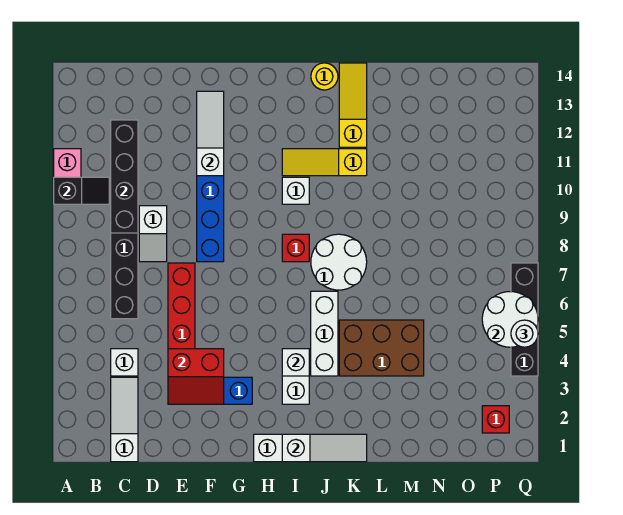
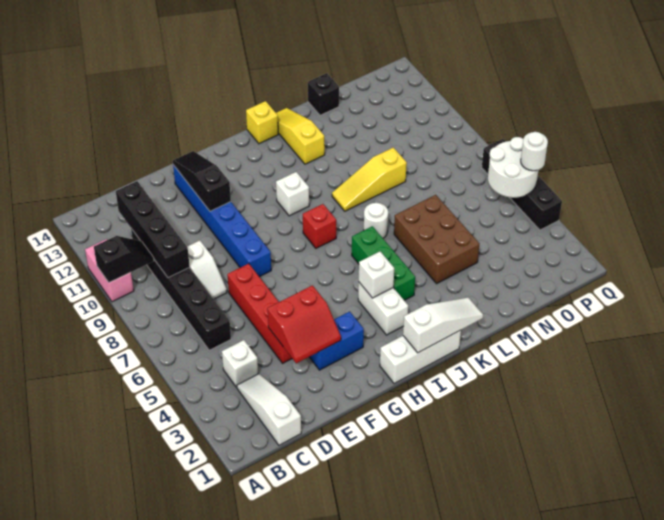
white slope F11:F13 level 2 top 11 -> black slope F11:F13 level 2 top 11
yellow slope I11:K11 level 1 top K -> yellow slope K9:M9 level 1 top M
white brick J4:J6 level 1 -> green brick J4:J6 level 1
white round brick J7:K8 level 1 -> white round brick K7 level 1
yellow round brick J14 level 1 -> yellow brick J14 level 1
brown brick K4:M5 level 1 -> brown brick L4:M6 level 1
none -> black brick M14 level 1
red brick P2 level 1 -> none

